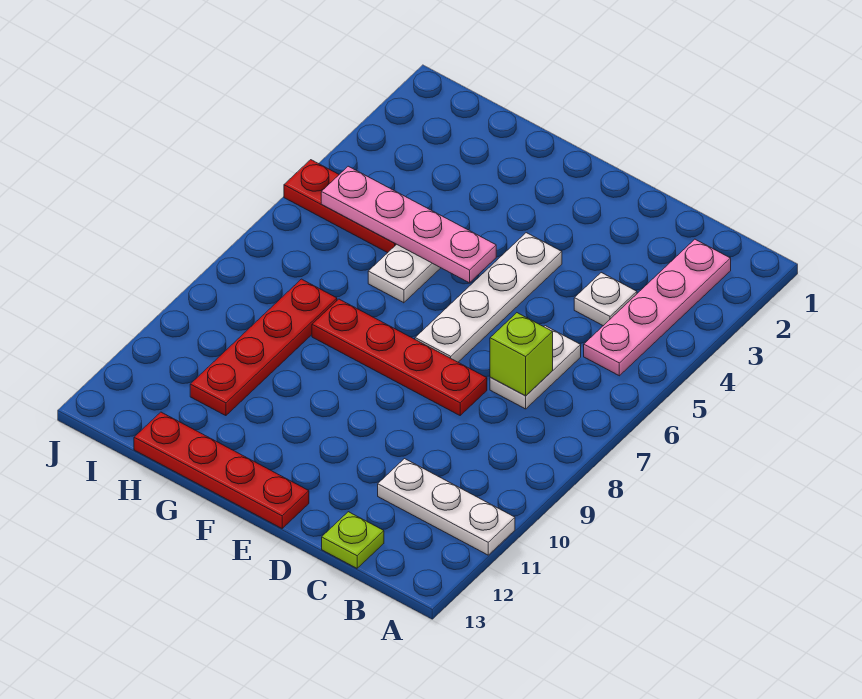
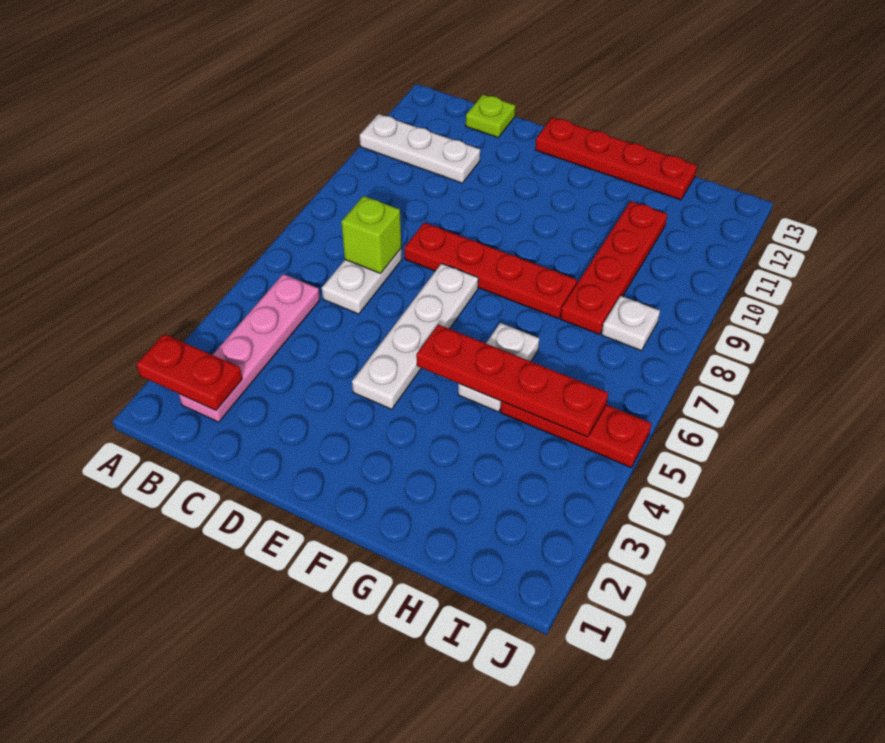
none -> red plate A2:B2 level 2
white plate C4 level 1 -> white plate I8 level 1
pink plate F5:I5 level 2 -> red plate F5:I5 level 2

